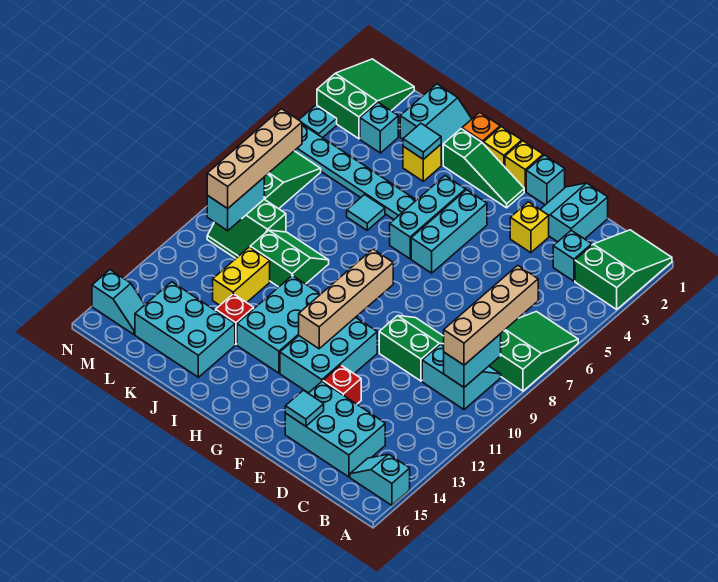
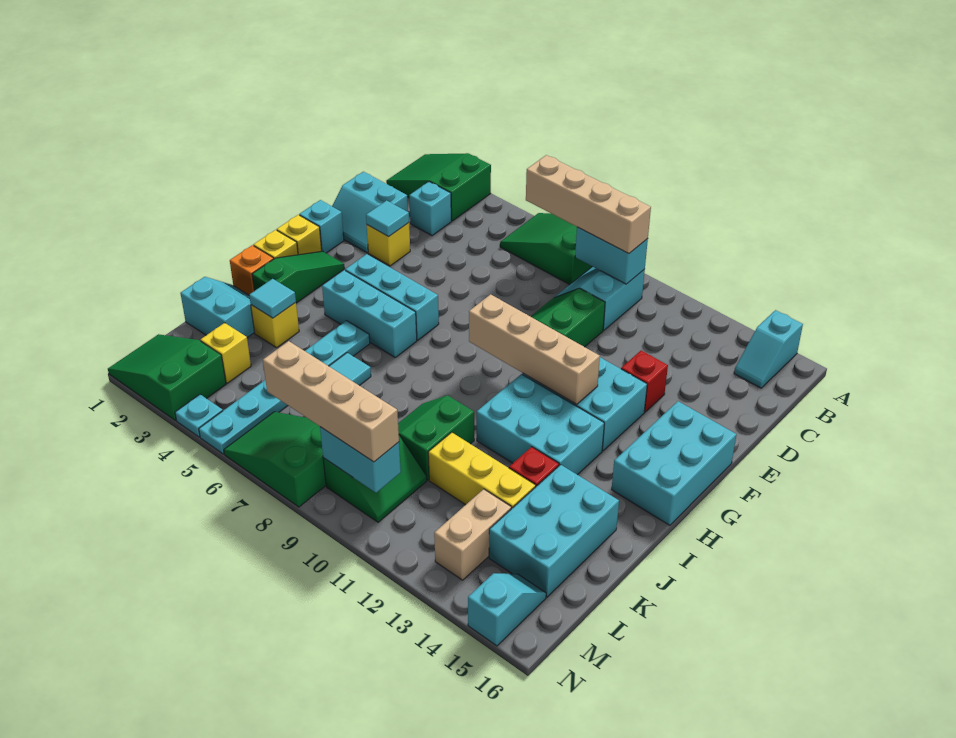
cyan brick C14:E15 level 1 -> cyan brick F15:H16 level 1
cyan tile E15 level 2 -> cyan tile E3 level 2
yellow brick K11:K12 level 1 -> yellow brick K11:K13 level 1
cyan brick L3 level 1 -> yellow brick L3 level 1
none -> tan brick L13:M13 level 1

